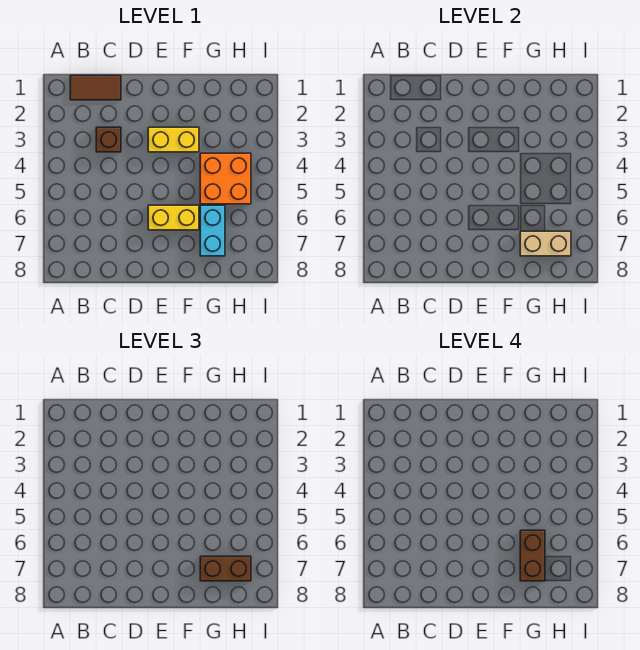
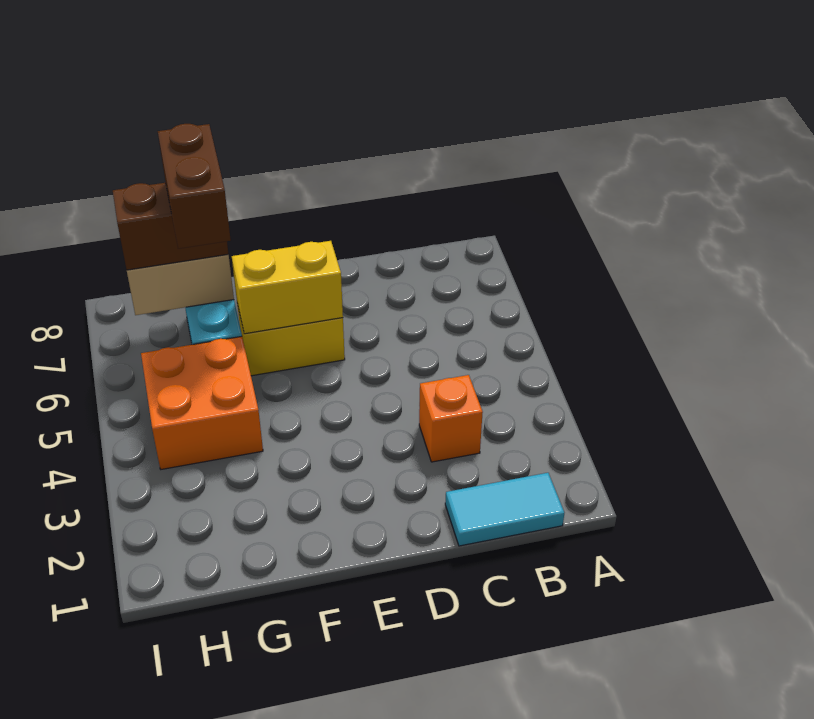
brown tile B1:C1 level 1 -> cyan tile B1:C1 level 1
brown brick C3 level 1 -> orange brick C3 level 1
yellow brick E3:F3 level 1 -> yellow brick E6:F6 level 2

